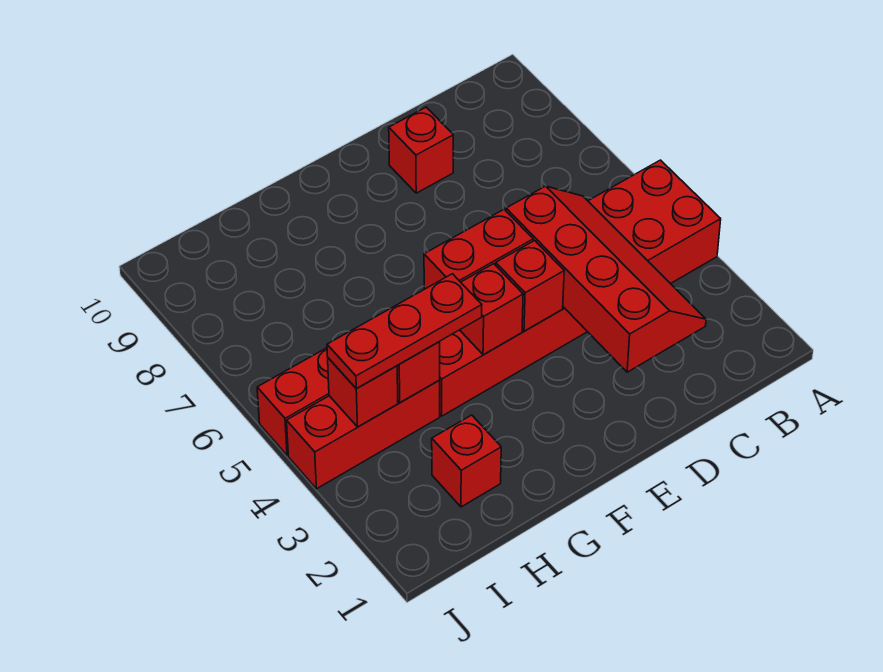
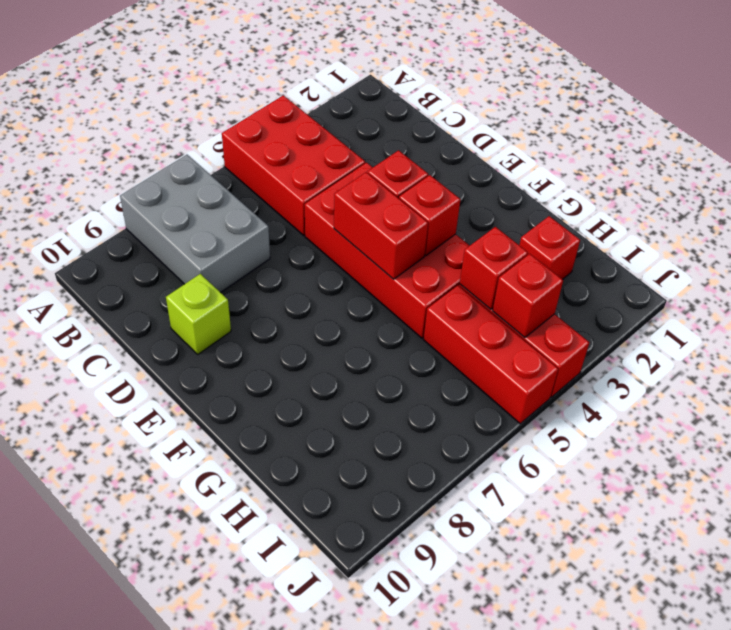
none -> grey brick A7:C8 level 1
red slope C2:D5 level 2 top D -> none
red brick D9 level 1 -> lime brick D9 level 1
red plate G4:I4 level 3 -> none

